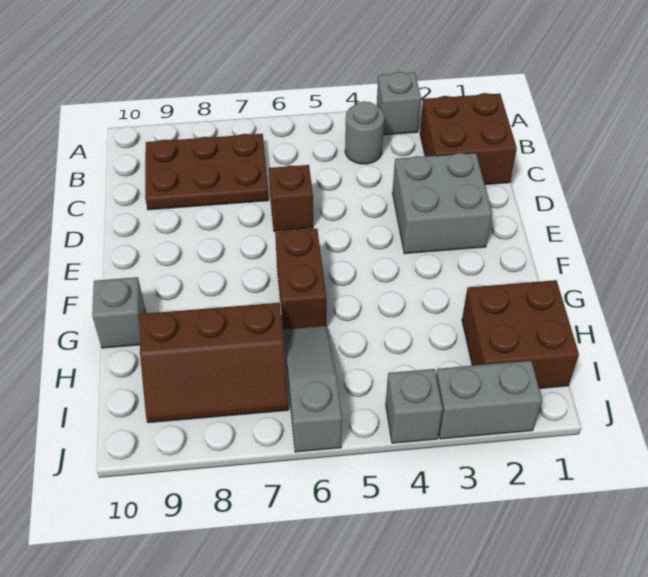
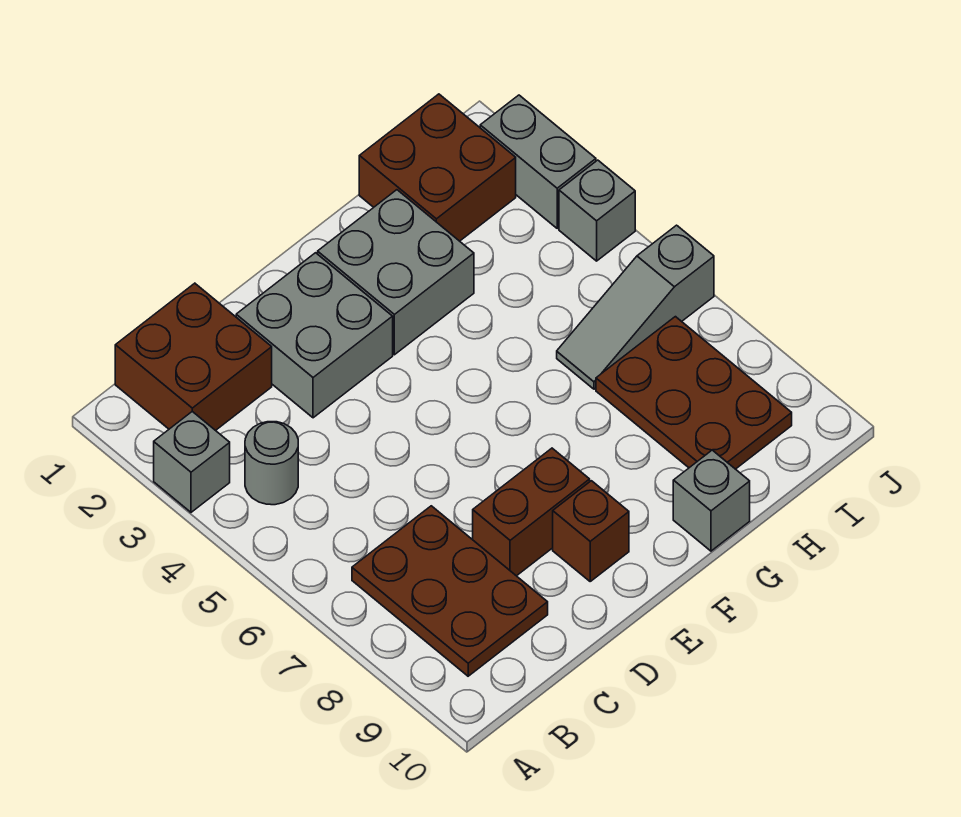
brown brick D6 level 1 -> brown brick E9 level 1
none -> grey brick F2:G3 level 1
brown brick F6:G6 level 1 -> brown brick D8:E8 level 1
brown slope H7:I9 level 1 top H -> brown plate H7:I9 level 1

